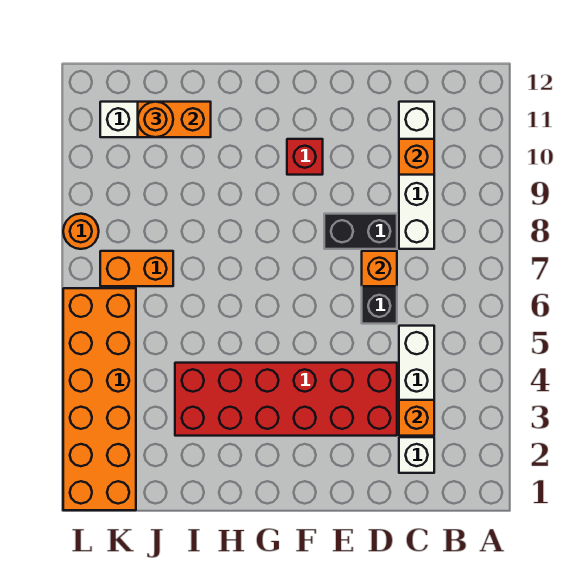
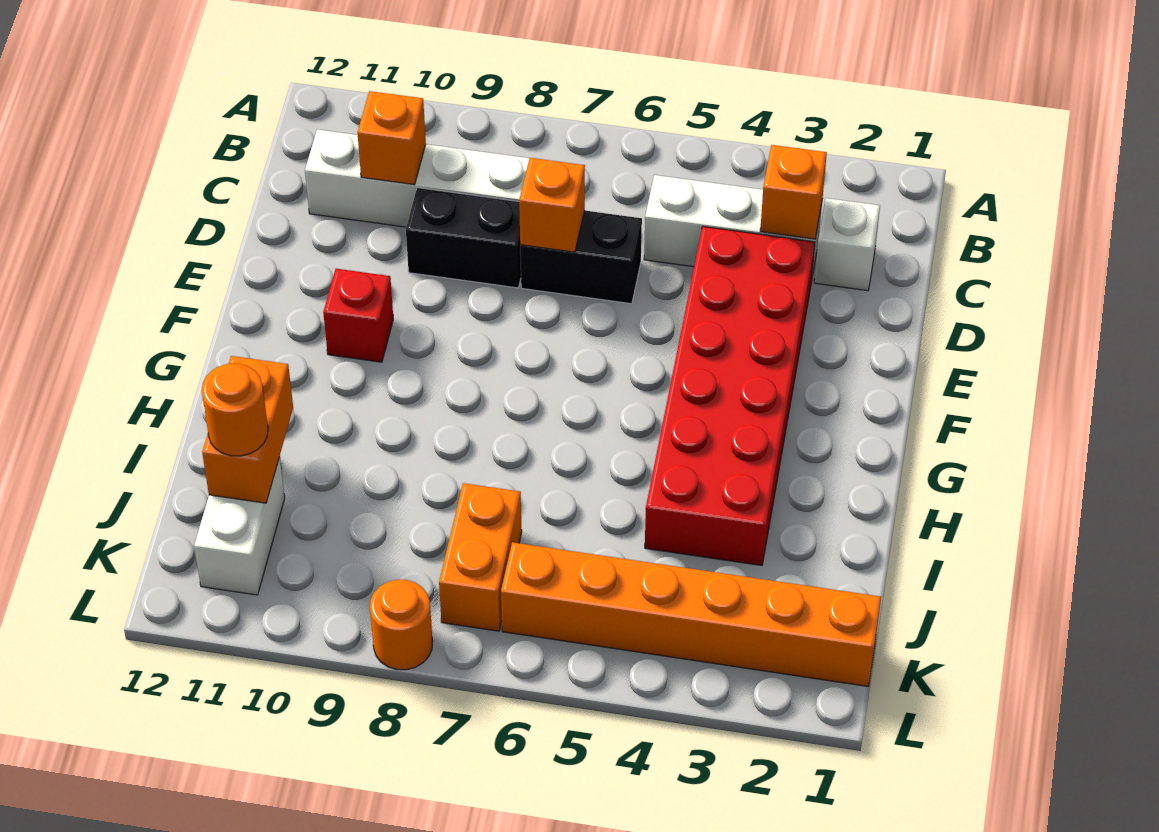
black brick D8:E8 level 1 -> black brick D8:D9 level 1
orange brick K1:L6 level 1 -> orange brick K1:K6 level 1

